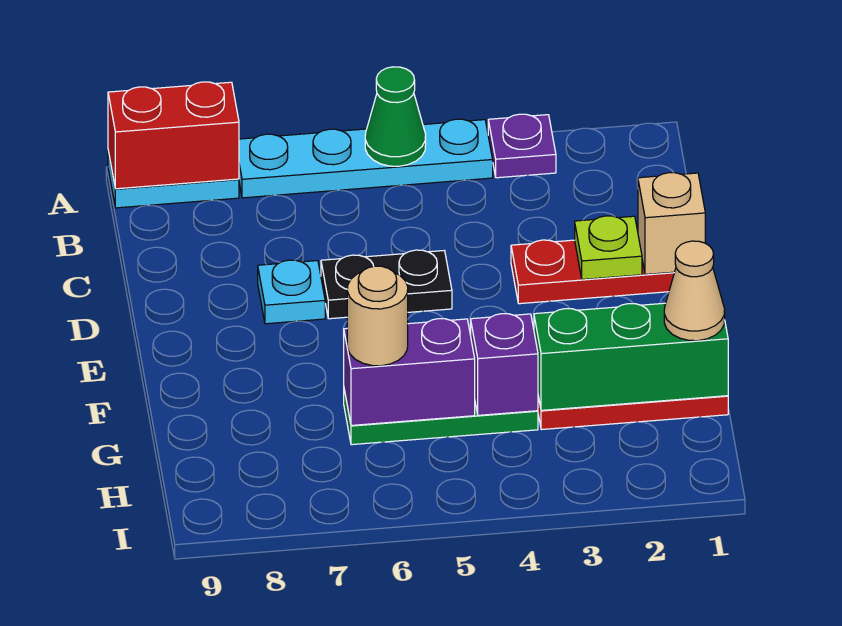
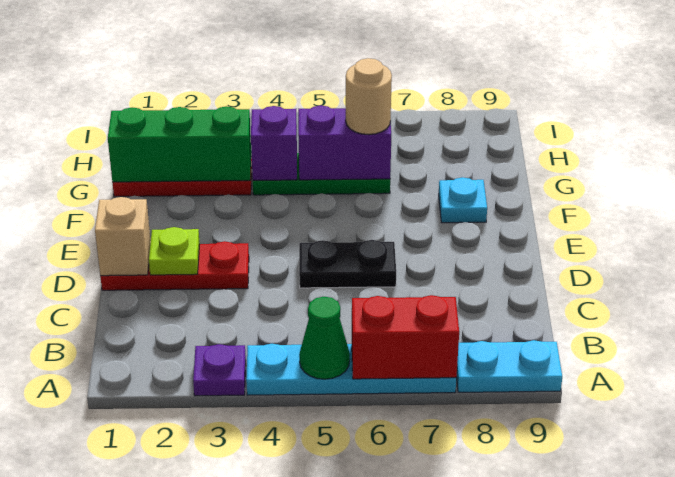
red brick A8:A9 level 2 -> red brick A6:A7 level 2
cyan plate D7 level 1 -> cyan plate F8 level 1
tan cone G1 level 3 -> none

